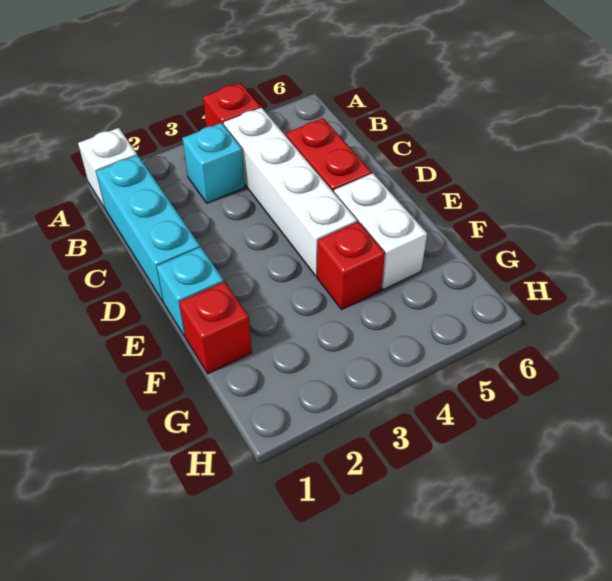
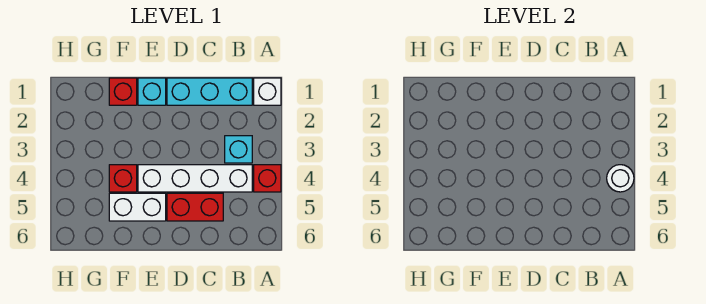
none -> white round brick A4 level 2

